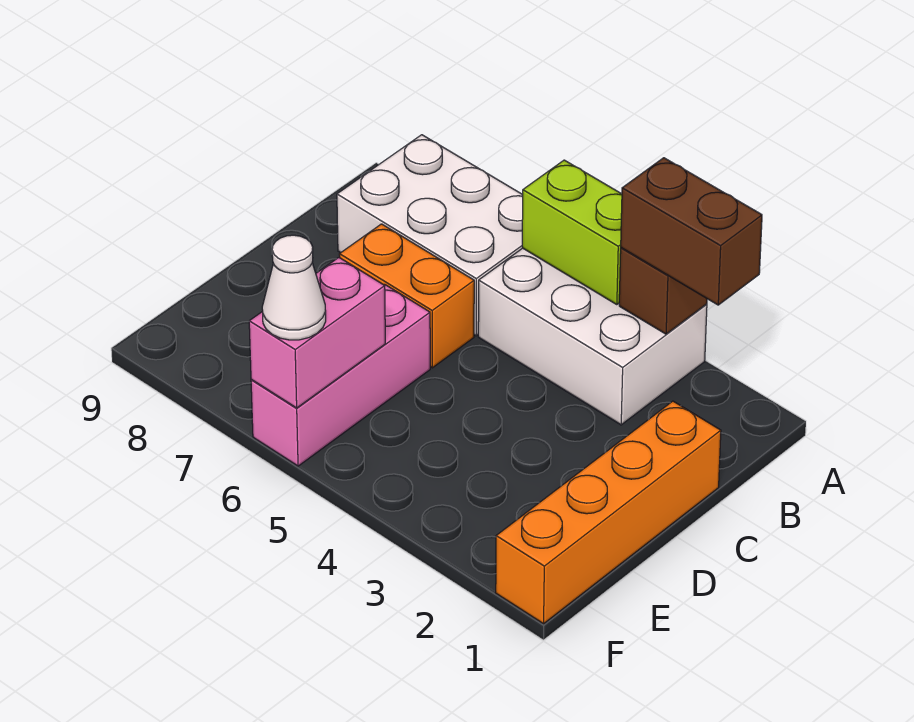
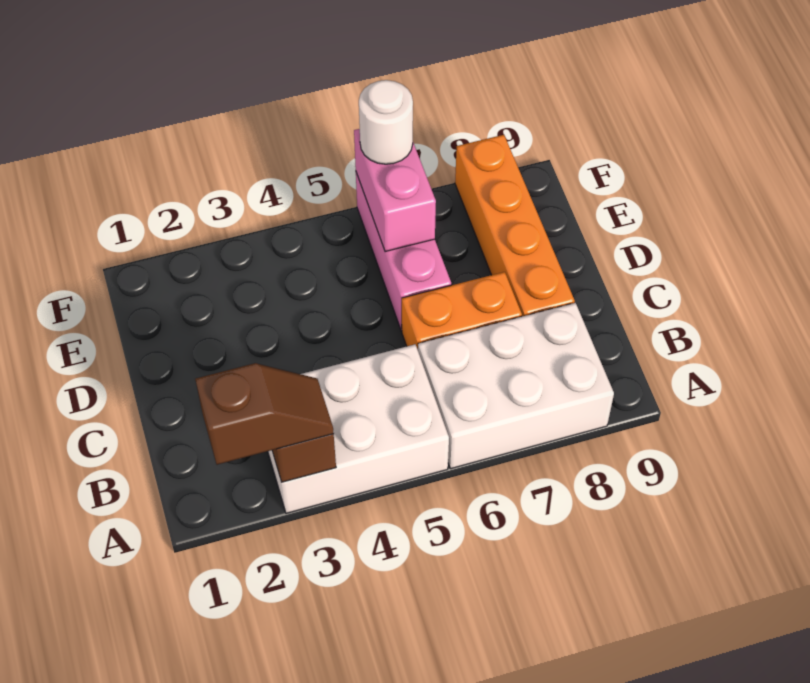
brown brick A2:A3 level 3 -> brown slope A2:A3 level 3 top 2
lime brick A4:A5 level 2 -> none
orange brick C1:F1 level 1 -> orange brick C8:F8 level 1
white cone F6 level 3 -> white round brick F6 level 3

